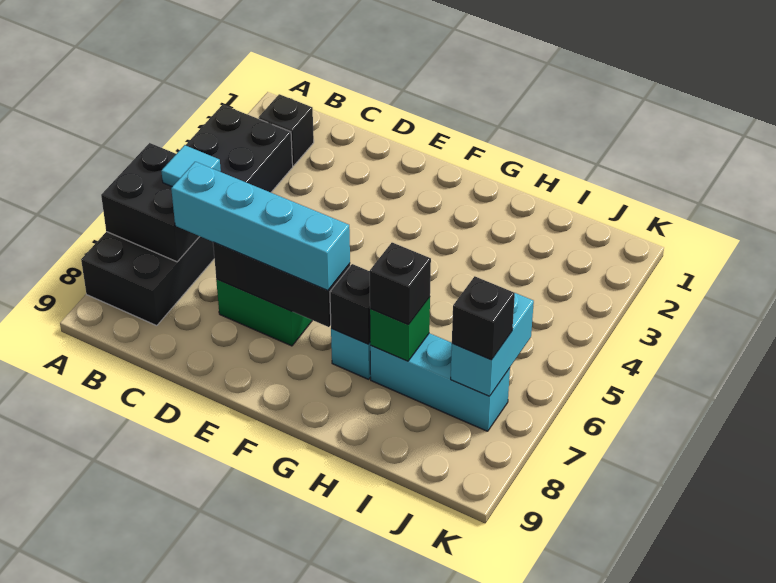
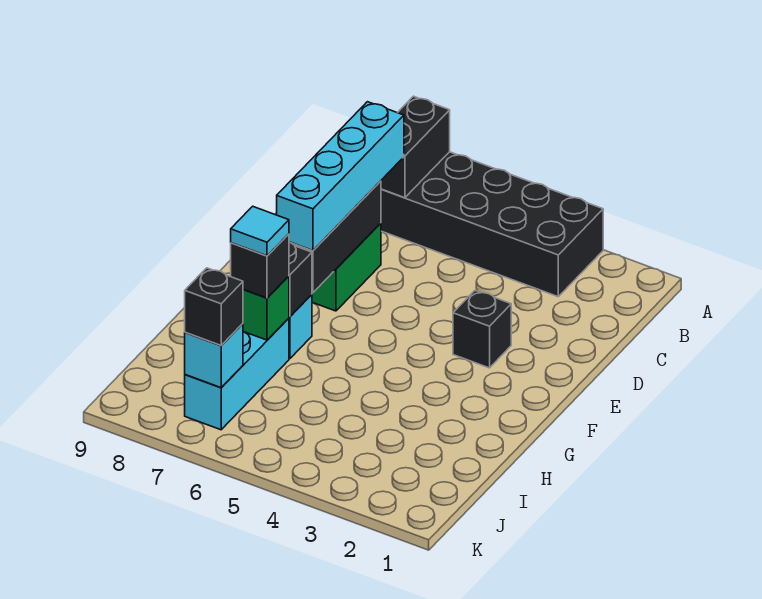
black brick A6:B7 level 2 -> black brick A7:B7 level 2
black brick B2 level 1 -> black brick E3 level 1
cyan tile B6 level 3 -> cyan tile H7 level 4
cyan brick J6:J7 level 2 -> cyan brick J7 level 2

